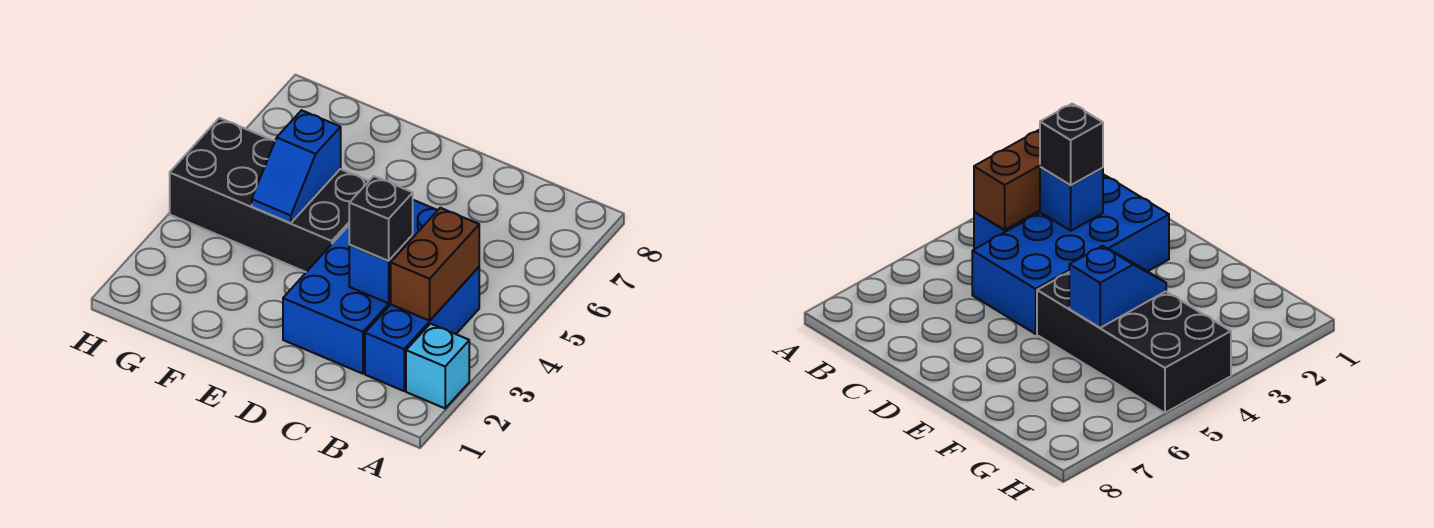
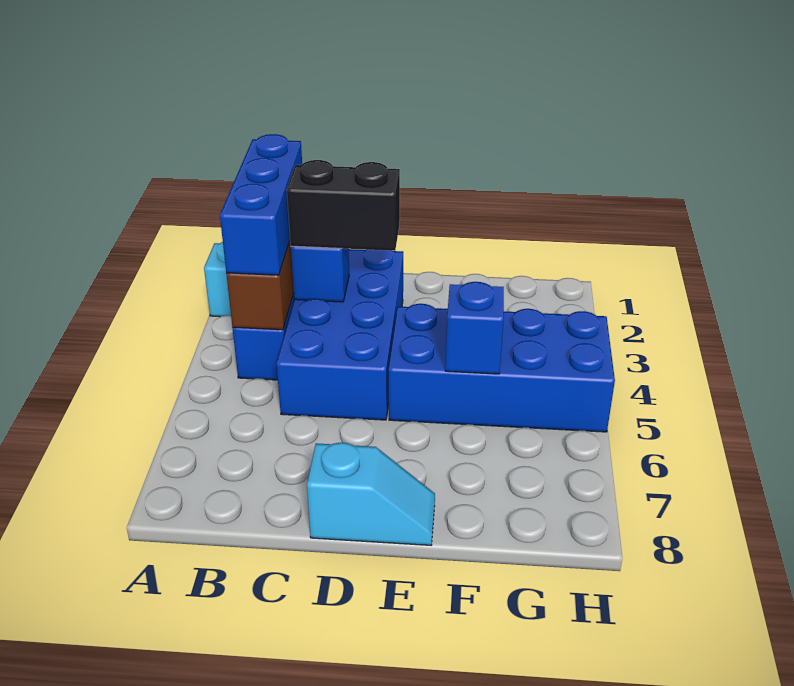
none -> blue brick B2:B4 level 3
black brick C3 level 3 -> black brick C3:D3 level 3
none -> cyan slope D8:E8 level 1 top D
black brick E4:H5 level 1 -> blue brick E4:H5 level 1

